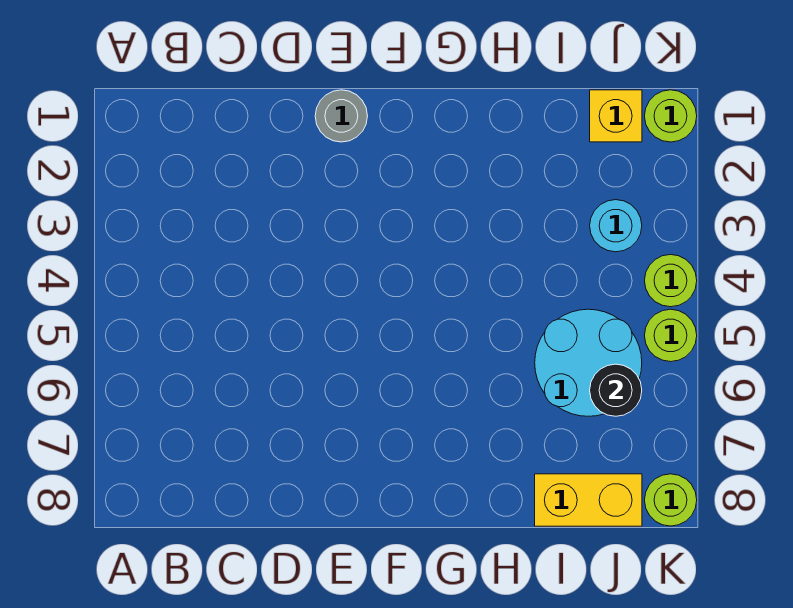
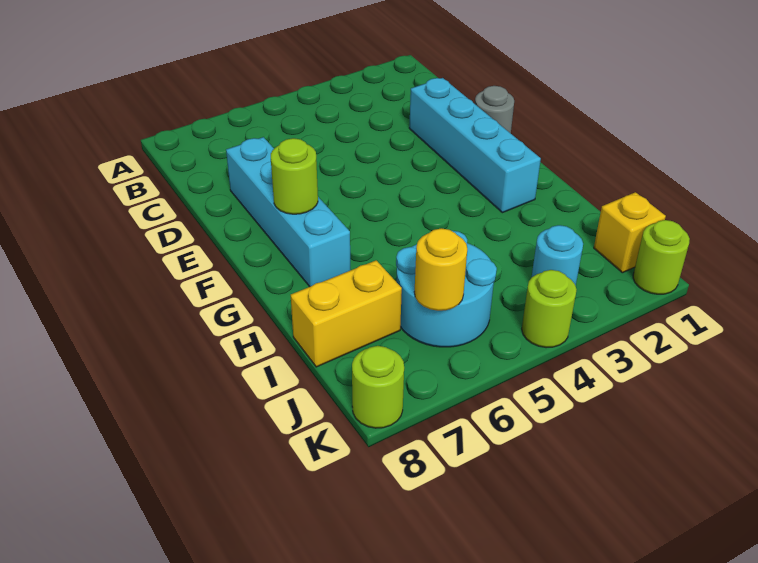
none -> cyan brick D2:G2 level 1
none -> cyan brick D7:G7 level 1
yellow brick I8:J8 level 1 -> yellow brick I7:I8 level 1
black round brick J6 level 2 -> yellow round brick J6 level 2
lime round brick K5 level 1 -> lime round brick F7 level 2

